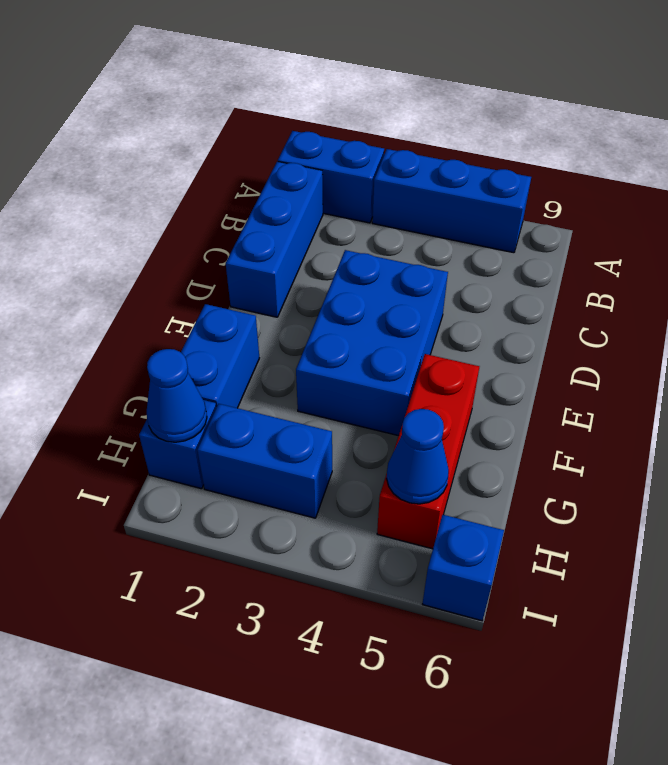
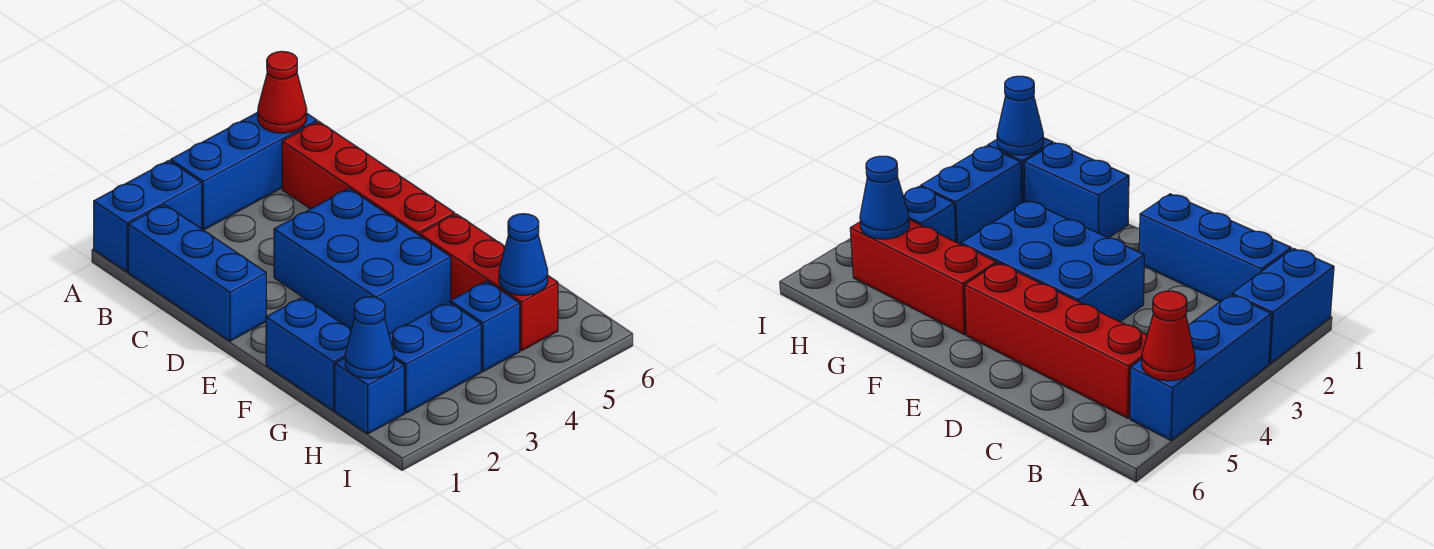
none -> red cone A5 level 2
none -> red brick B5:E5 level 1
blue brick I6 level 1 -> blue brick H4 level 1

